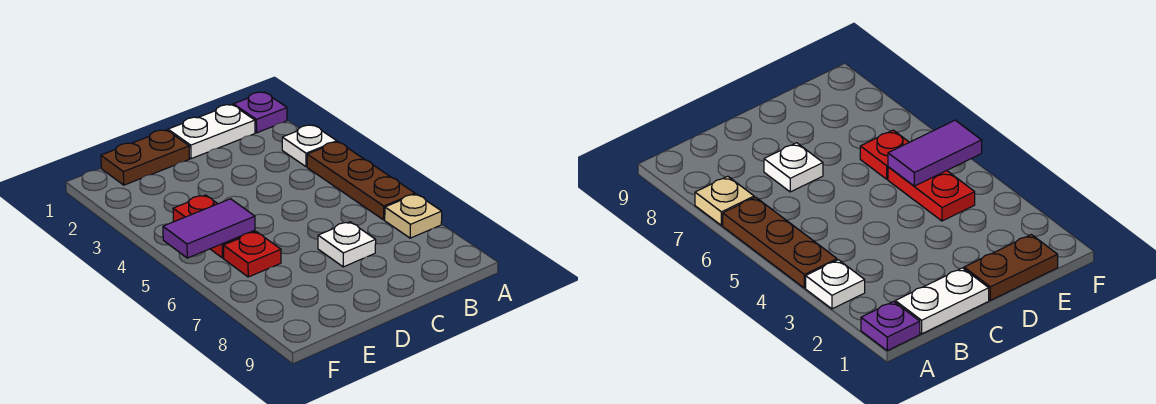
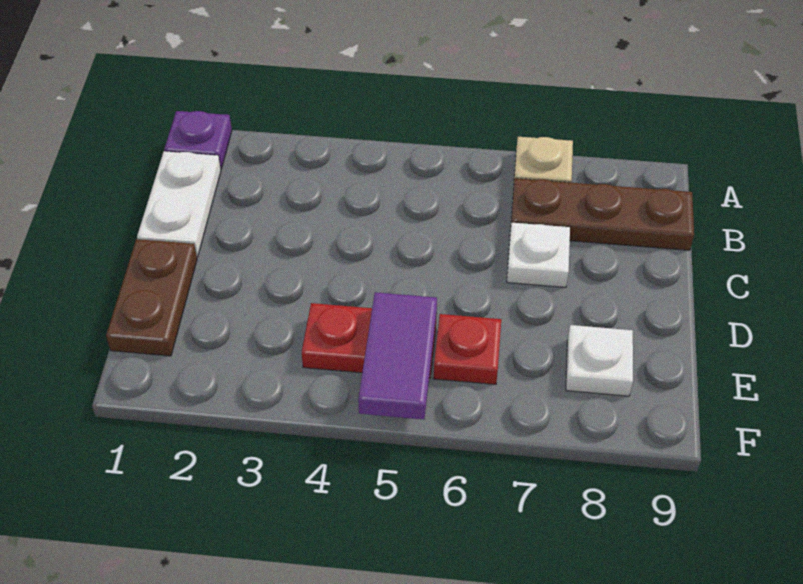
white plate A3 level 1 -> white plate E8 level 1
brown plate A4:A6 level 1 -> brown plate B7:B9 level 1

